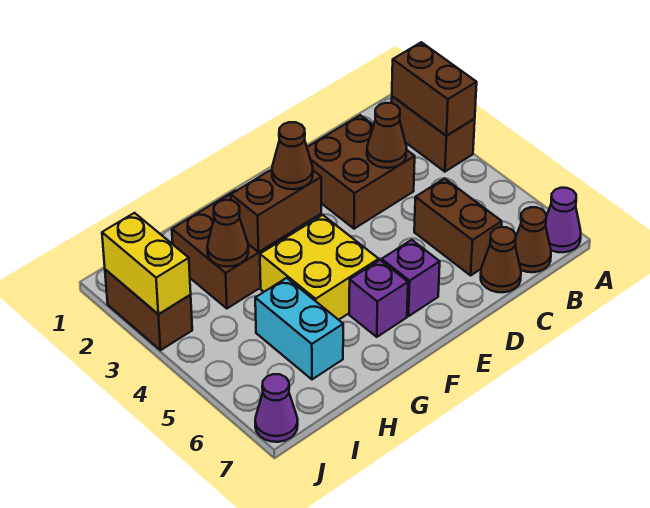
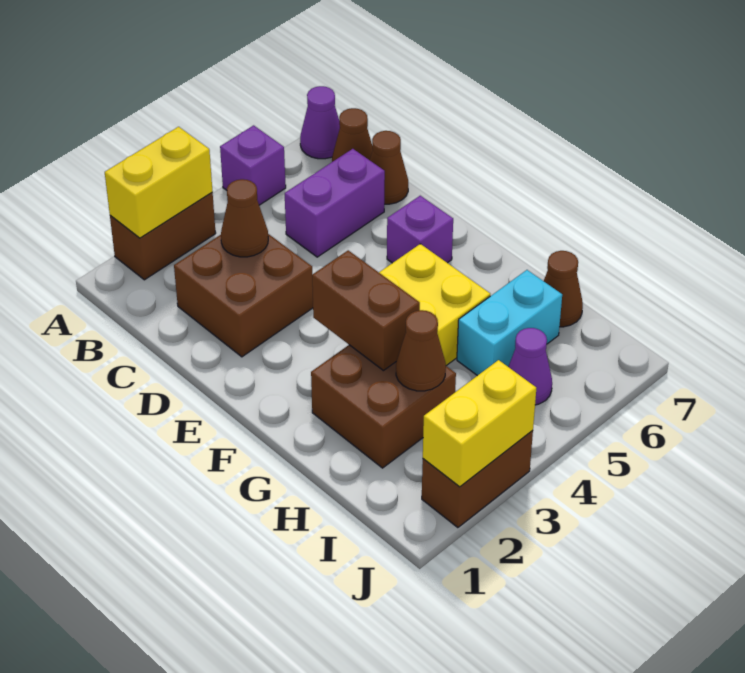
brown brick A2:A3 level 2 -> yellow brick A2:A3 level 2
brown brick C5:C6 level 1 -> purple brick C5:C6 level 1
brown cone F3 level 3 -> brown cone H7 level 1
purple brick F6 level 1 -> purple brick A5 level 1
purple cone J7 level 1 -> purple cone I5 level 1

